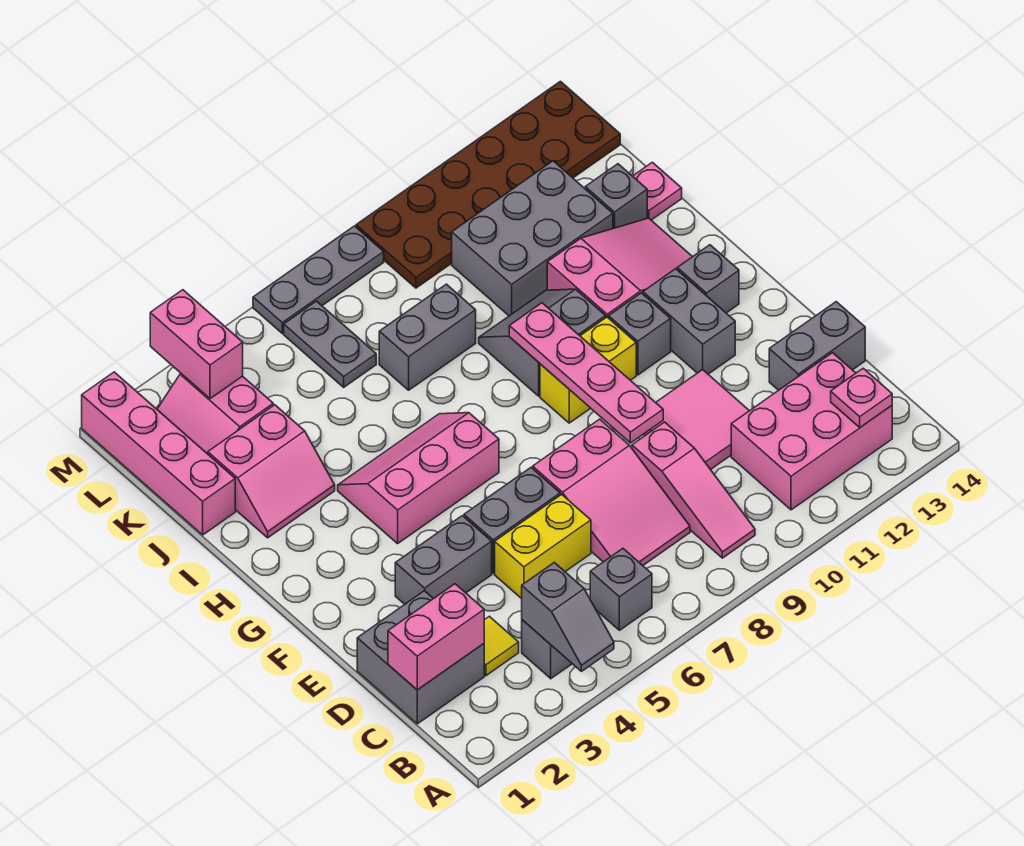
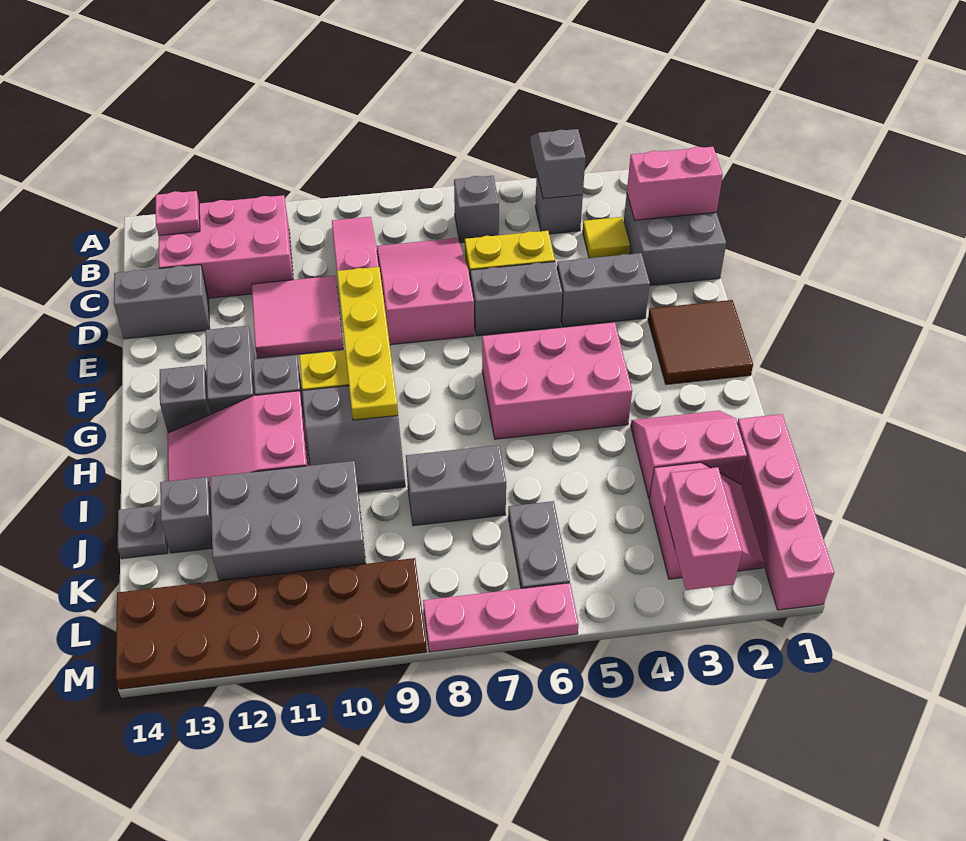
pink plate E9:H9 level 2 -> yellow plate E9:H9 level 2
none -> brown tile F1:G2 level 1
pink slope G4:H6 level 1 top G -> pink brick G4:H6 level 1
pink plate J14 level 1 -> grey plate J14 level 1
grey plate M6:M8 level 1 -> pink plate M6:M8 level 1

